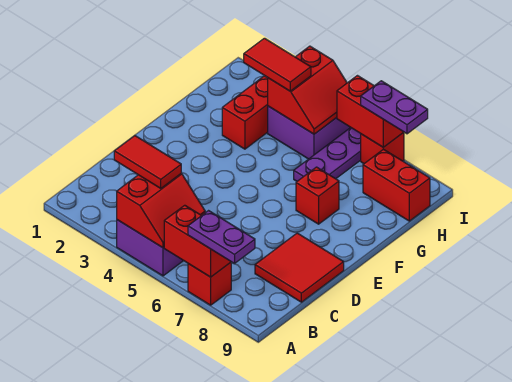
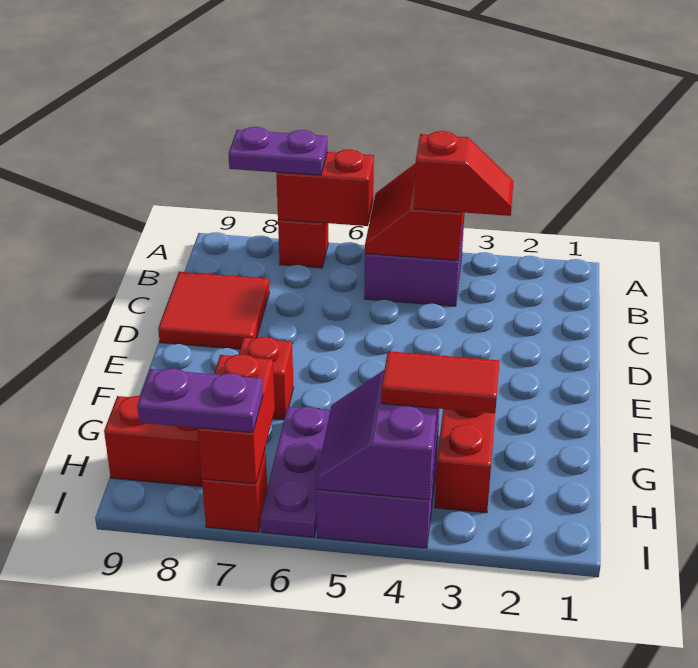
red tile B3:B4 level 3 -> red slope B3:B4 level 3 top 4
red slope H4:I5 level 2 top 4 -> purple slope H4:I5 level 2 top 4
red brick I6:I7 level 2 -> red brick H7:I7 level 2

